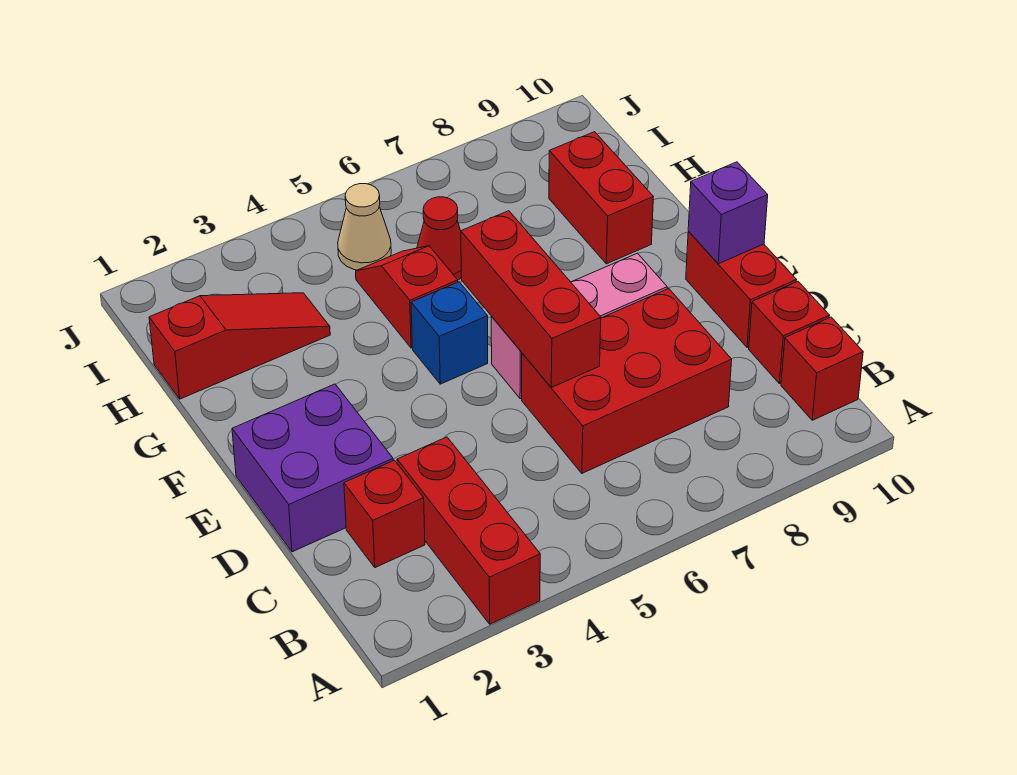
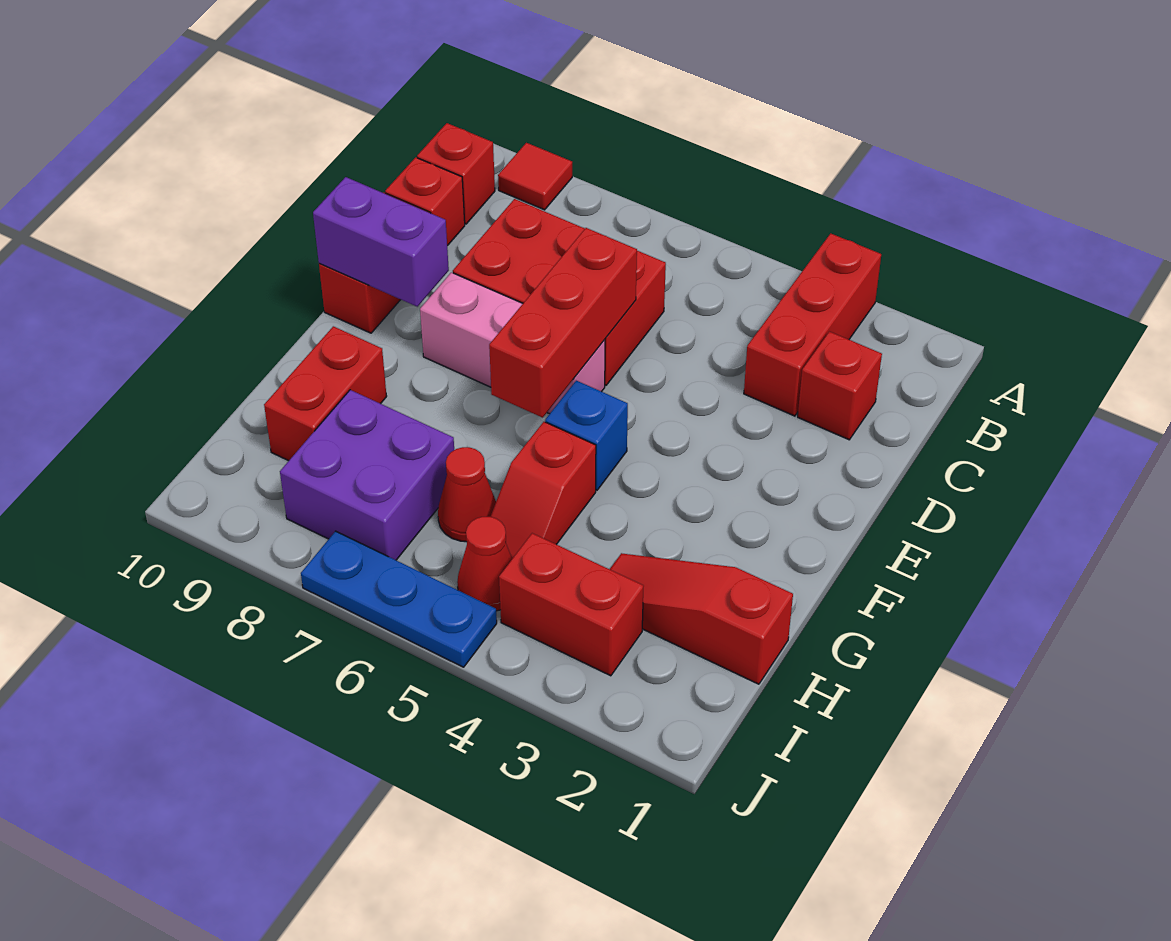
none -> red tile A9 level 1
purple brick D1:E2 level 1 -> purple brick H7:I8 level 1
purple brick E10 level 2 -> purple brick E9:E10 level 2
none -> red brick I3:I4 level 1
tan cone I5 level 1 -> red cone I5 level 1
none -> blue plate J5:J7 level 1

